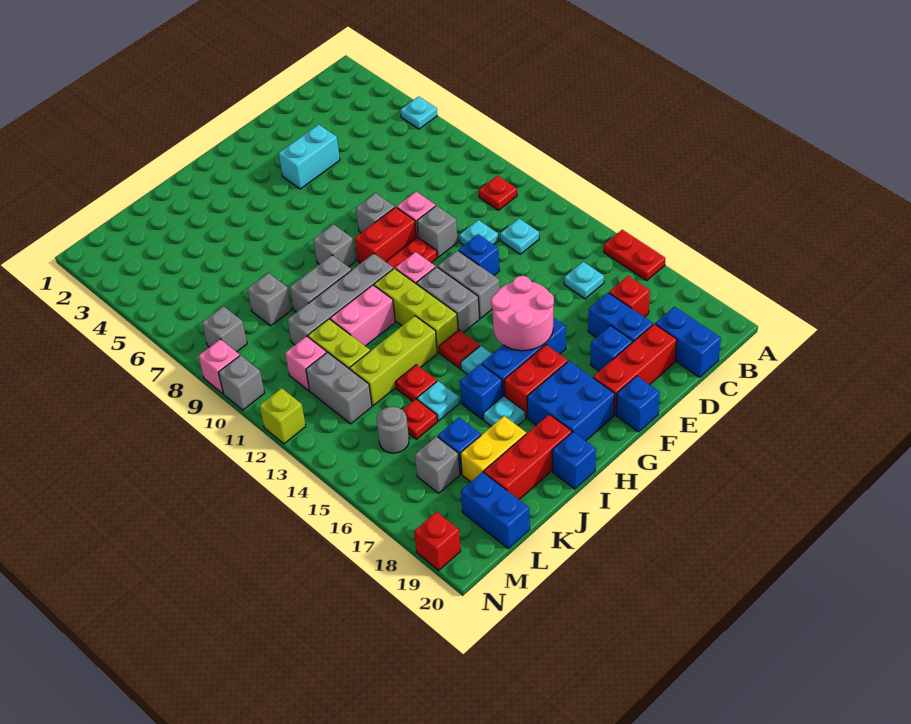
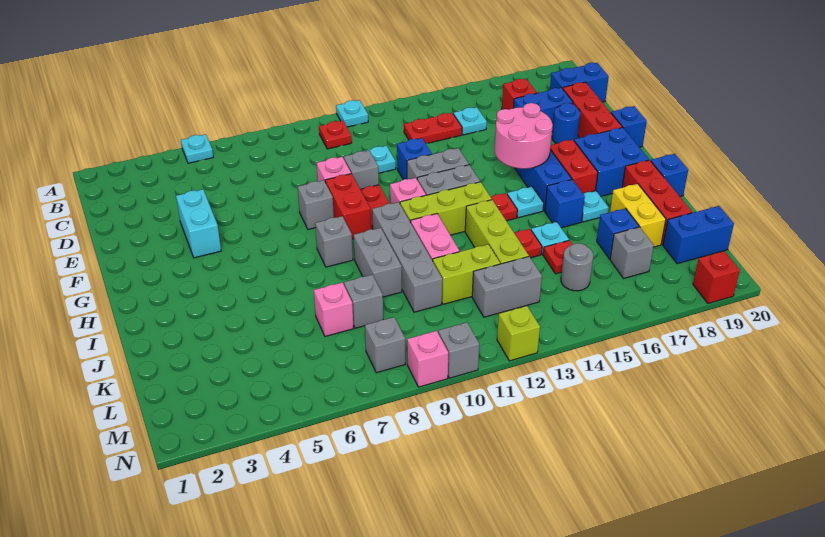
red plate A15:A16 level 1 -> red plate C13:C14 level 1
cyan plate C12 level 1 -> cyan plate A11 level 1
blue brick E18 level 1 -> blue round brick E18 level 1
pink brick L11 level 1 -> pink brick K7 level 1

